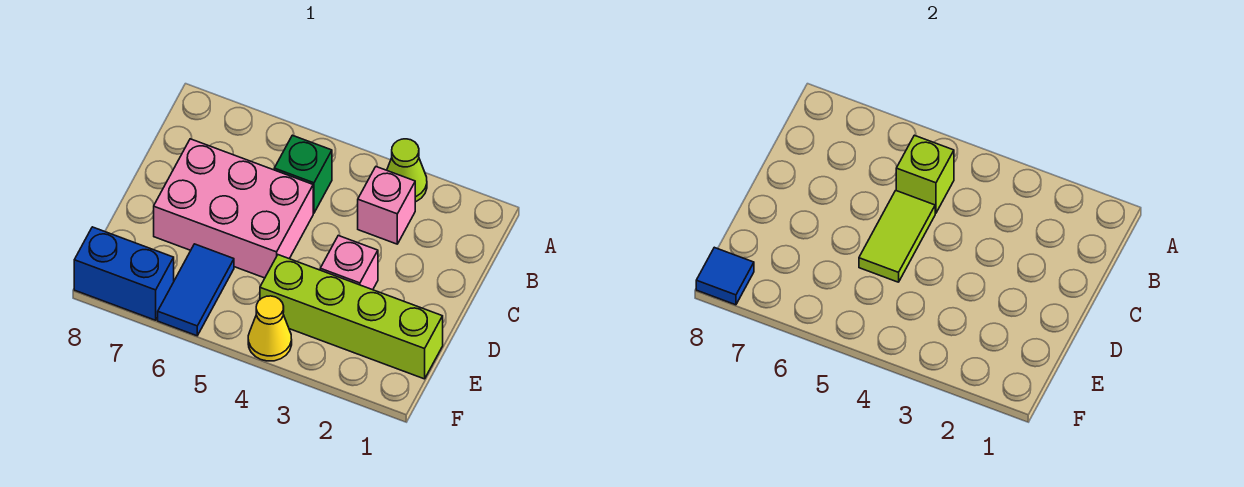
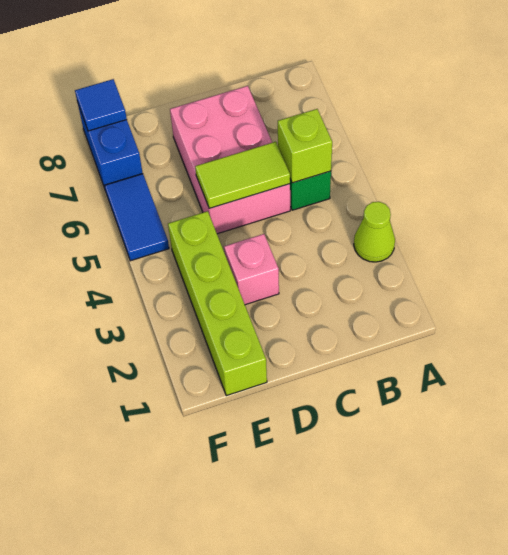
pink brick B3 level 1 -> none
blue tile E6:F6 level 1 -> blue tile F5:F6 level 1
yellow cone F4 level 1 -> none

